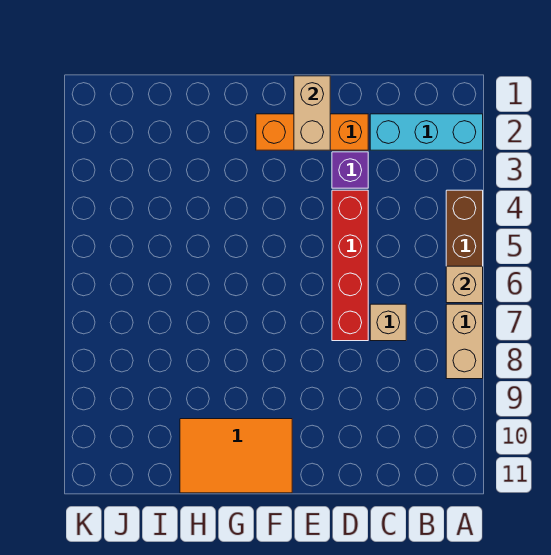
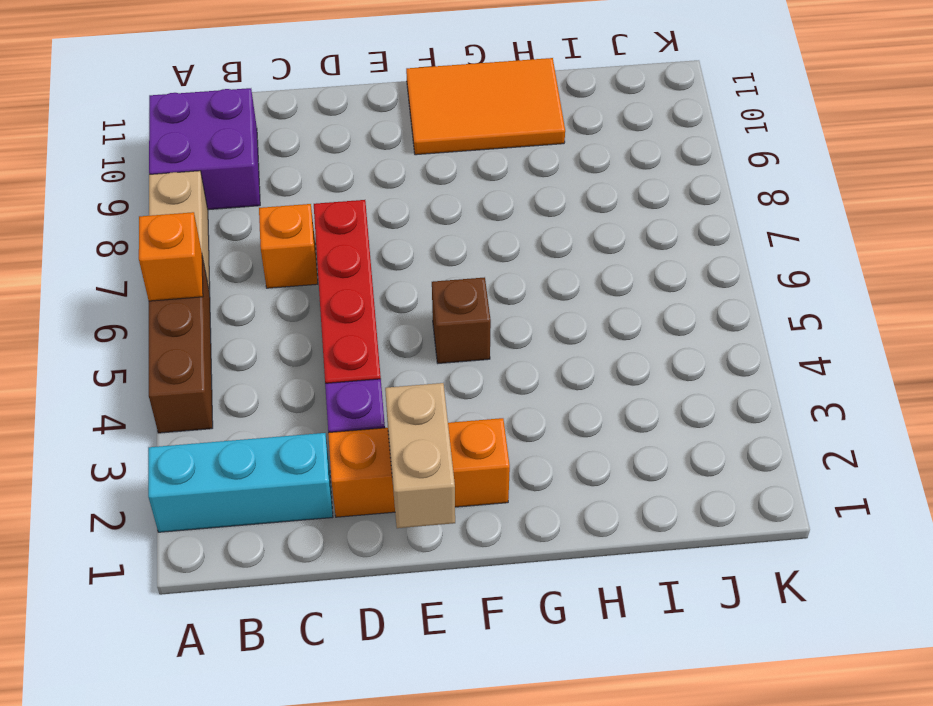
tan brick A6 level 2 -> orange brick A6 level 2
none -> purple brick A9:B10 level 1
tan brick C7 level 1 -> orange brick C7 level 1
none -> brown brick F5 level 1

